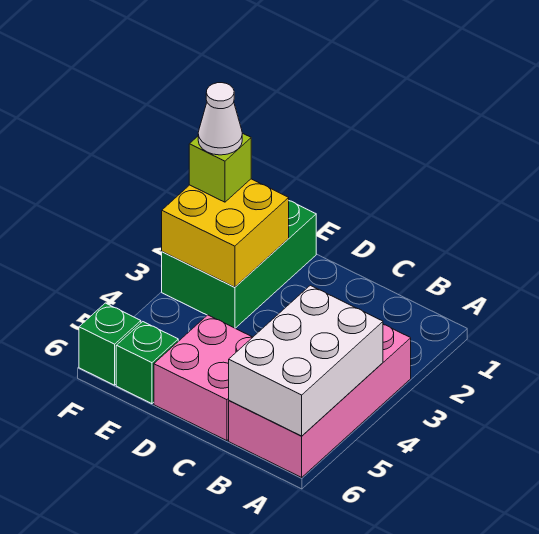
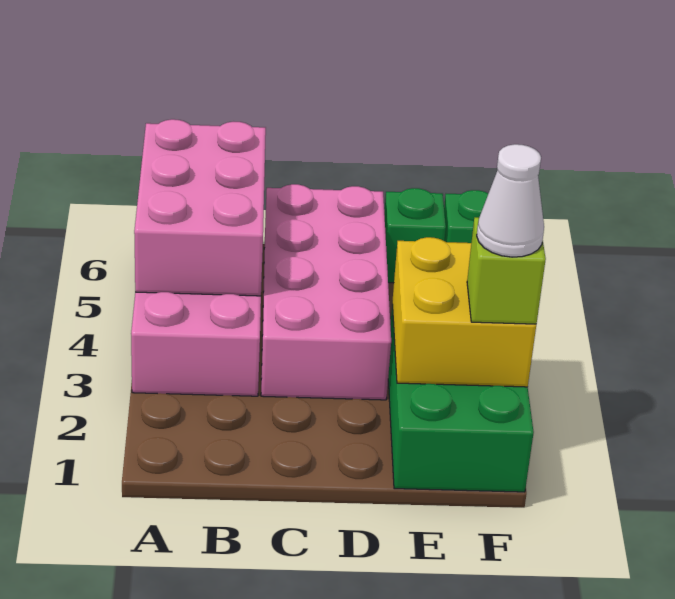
white brick A4:B6 level 2 -> pink brick A4:B6 level 2
pink brick C5:D6 level 1 -> pink brick C3:D6 level 1

